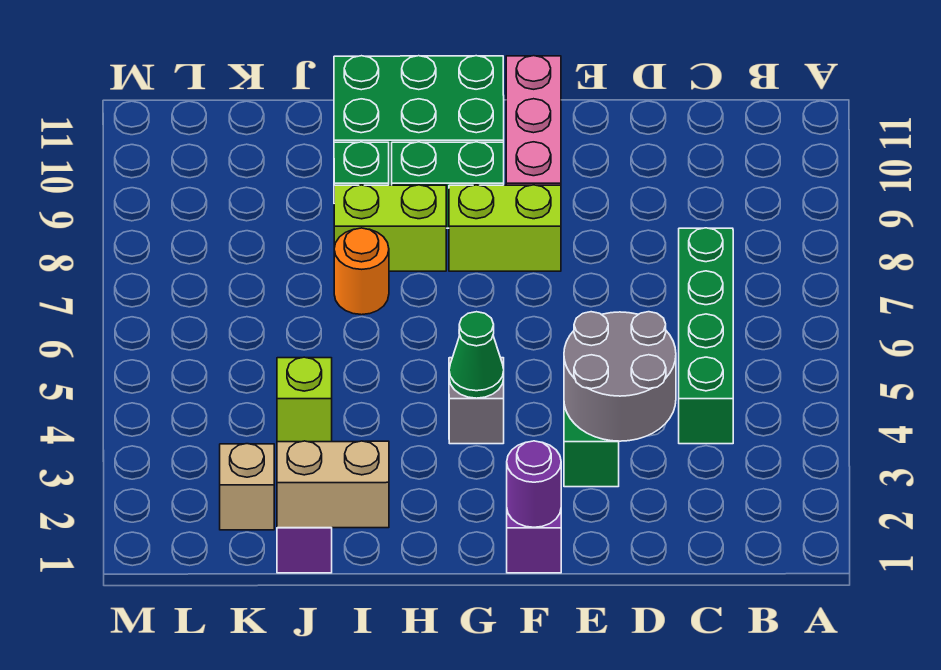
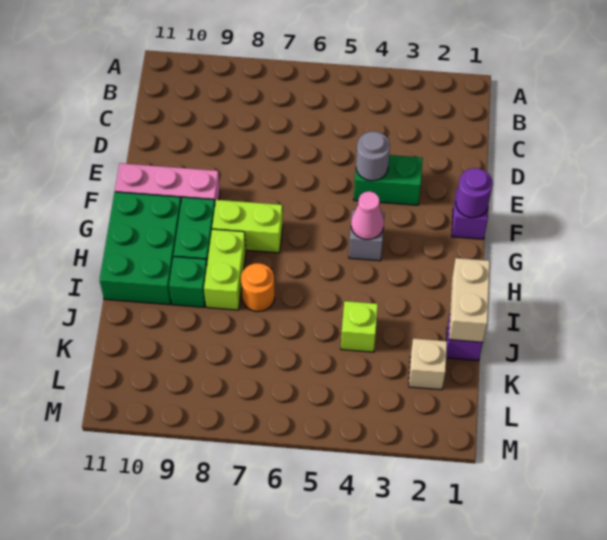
green brick C4:C7 level 1 -> none
grey round brick D3:E4 level 2 -> grey round brick E4 level 2
lime brick F8:G8 level 1 -> lime brick G7:G8 level 1
green cone G4 level 2 -> pink cone G4 level 2

